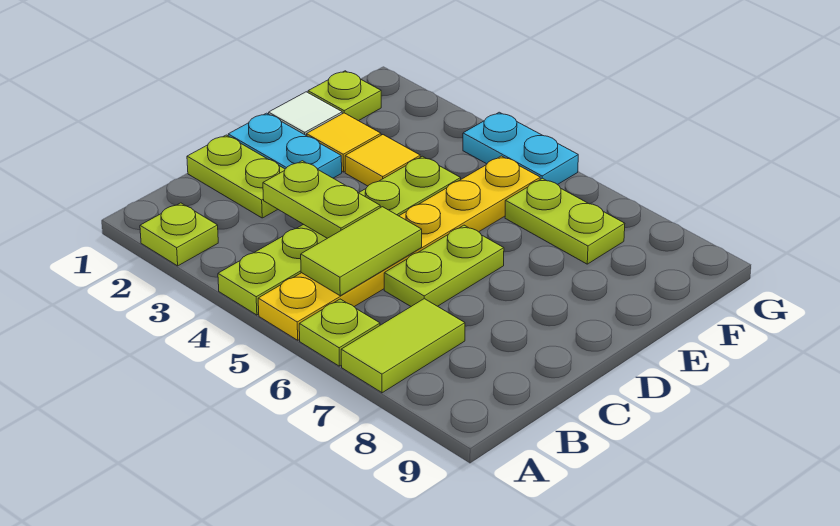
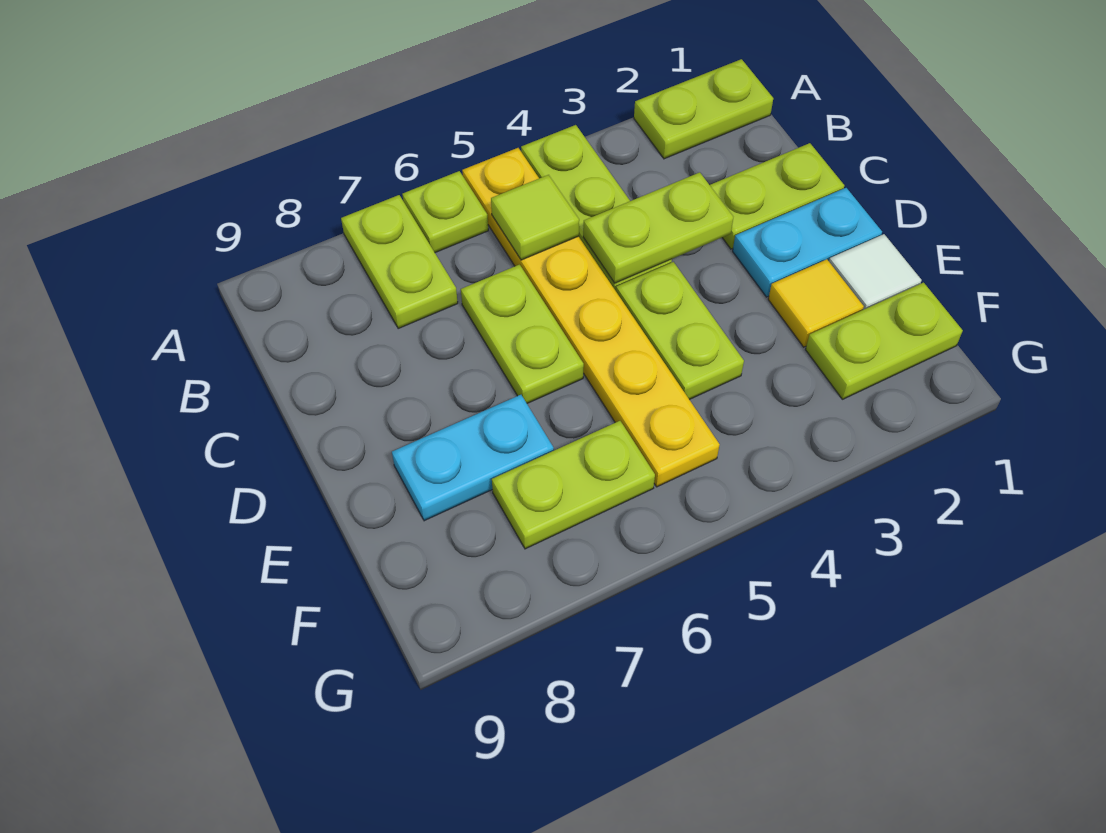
lime plate A2 level 1 -> lime plate A1:A2 level 1
lime tile A7:B7 level 1 -> lime plate A7:B7 level 1
lime tile B5:C5 level 2 -> lime tile B5 level 2
yellow tile E3 level 1 -> none
lime plate F1 level 1 -> lime plate F1:F2 level 1
cyan plate G4:G5 level 1 -> cyan plate E7:E8 level 1

